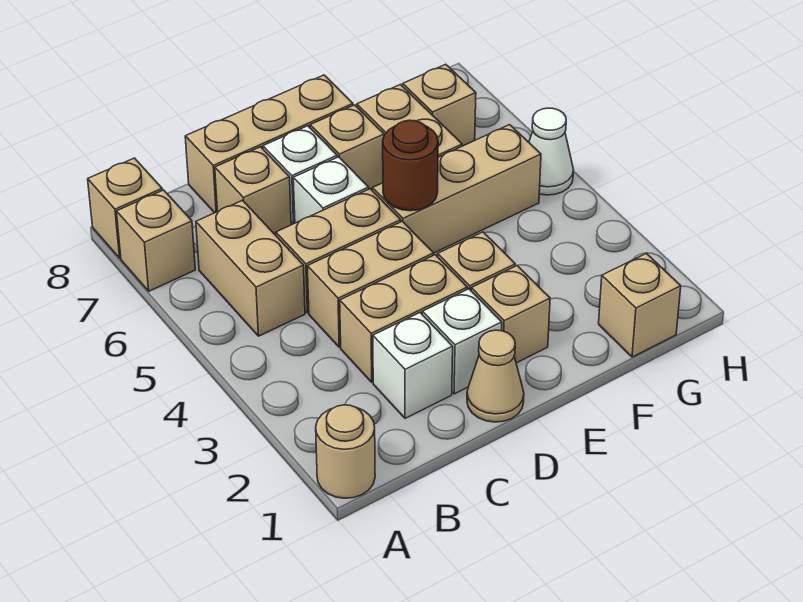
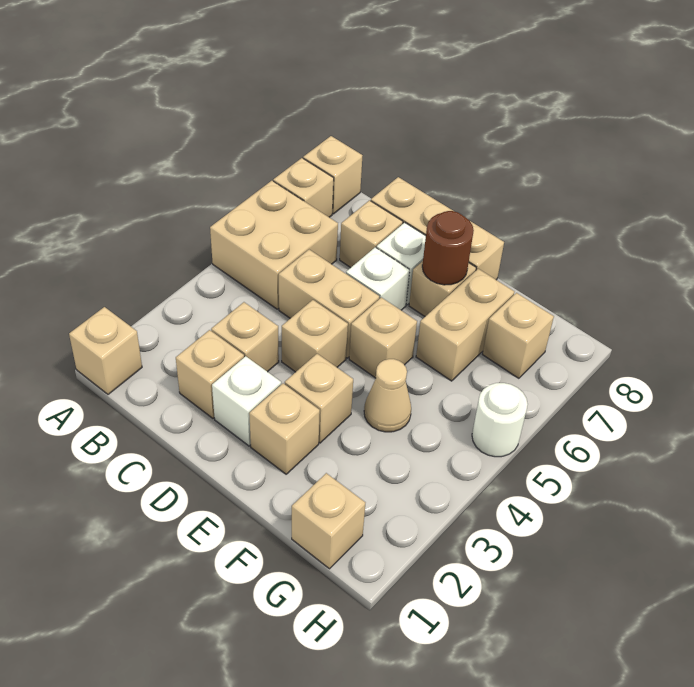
tan round brick A1 level 1 -> tan brick A1 level 1
tan brick B5:B6 level 1 -> tan brick A5:B6 level 1
white brick C2 level 1 -> tan brick C2 level 1
tan brick C3:D3 level 1 -> tan brick C3 level 1
tan brick C4:D4 level 1 -> tan brick D4 level 1
tan cone D1 level 1 -> tan cone F4 level 1
tan brick E5:G5 level 1 -> tan brick E5 level 1
brown round brick E5 level 2 -> brown round brick E7 level 2
white cone H5 level 1 -> white round brick H5 level 1

